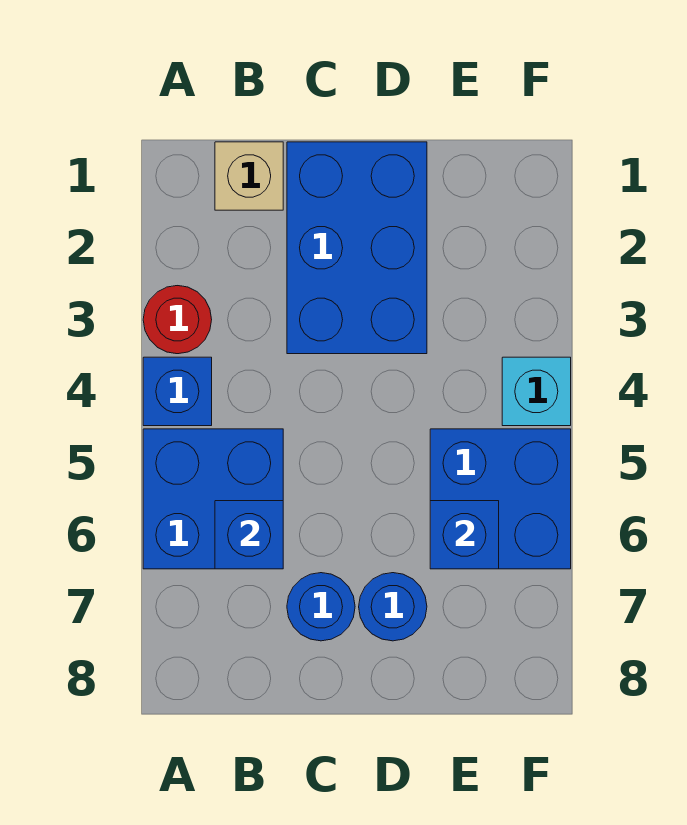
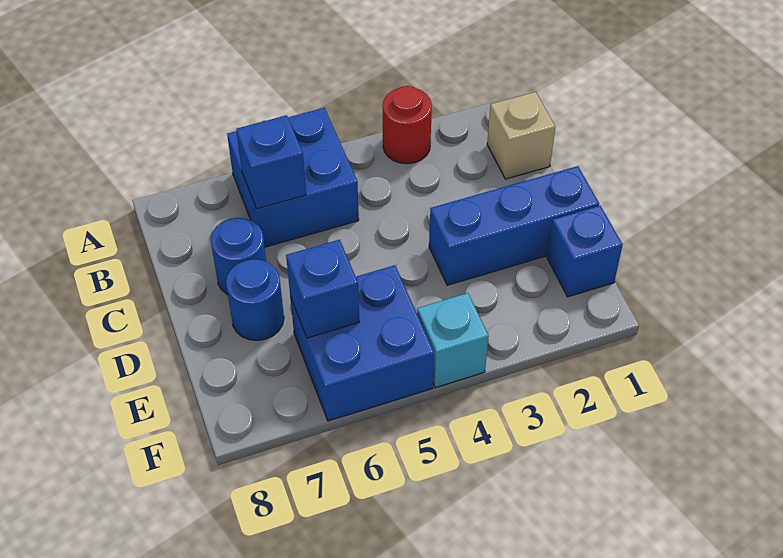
blue brick A4 level 1 -> blue brick E1 level 1
blue brick C1:D3 level 1 -> blue brick D1:D3 level 1

